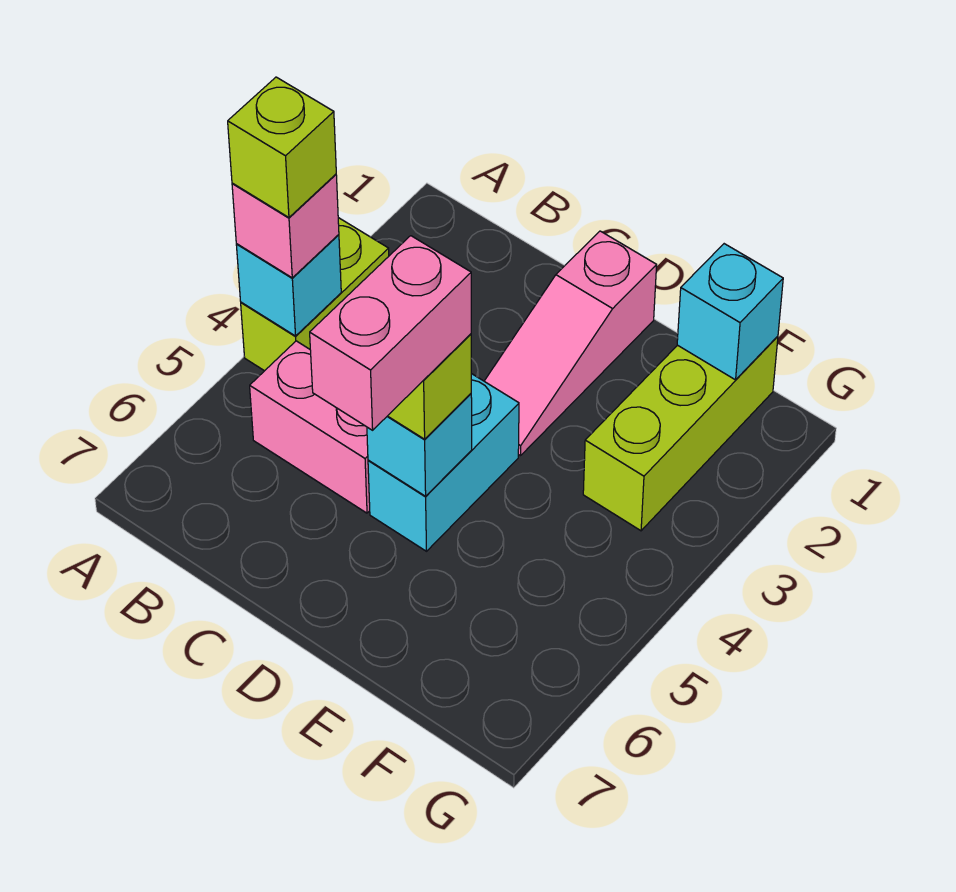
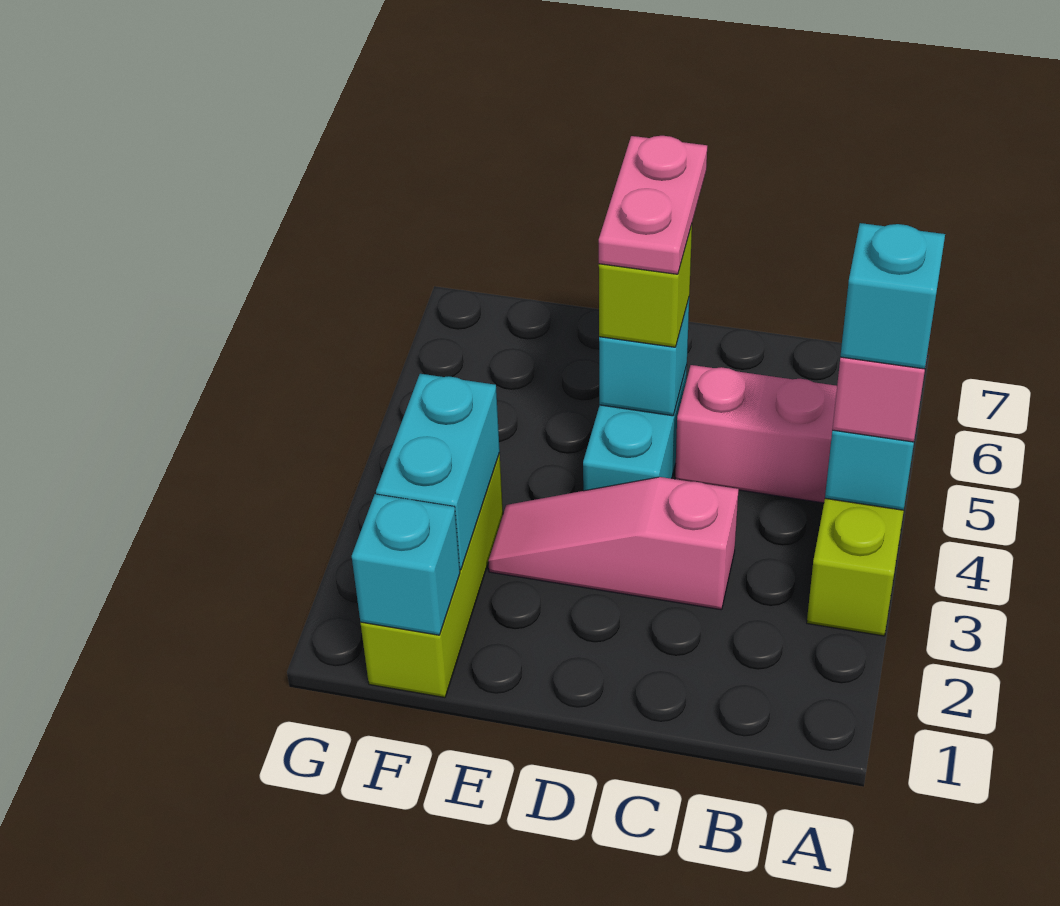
lime brick A4 level 4 -> cyan brick A4 level 4
pink slope D1:D3 level 1 top 1 -> pink slope C3:E3 level 1 top C
pink brick D5:D6 level 4 -> pink plate D5:D6 level 4
none -> cyan brick F2:F3 level 2

